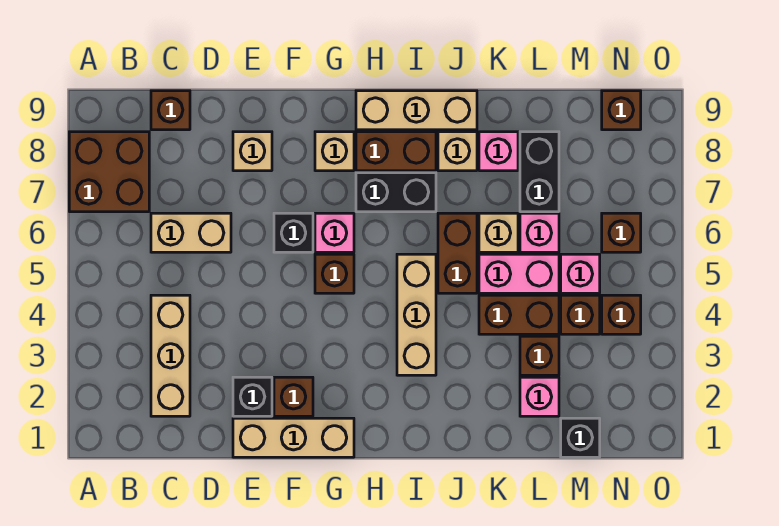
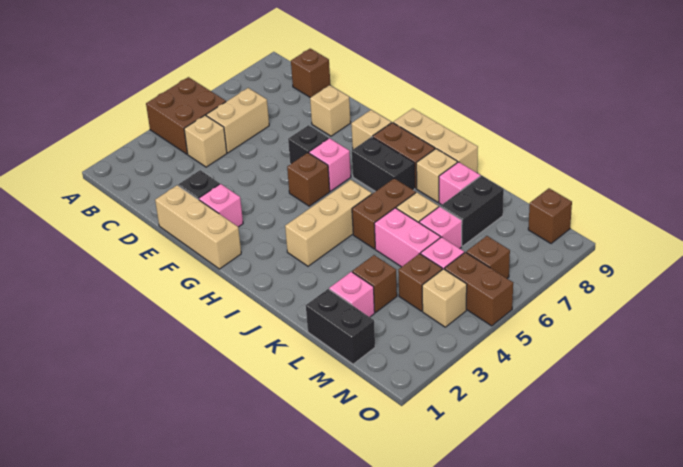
brown brick A7:B8 level 1 -> brown brick A4:B5 level 1
tan brick C2:C4 level 1 -> tan brick C4 level 1
tan brick C6:D6 level 1 -> tan brick C5:C6 level 1
brown brick F2 level 1 -> pink brick F2 level 1
brown brick K4:L4 level 1 -> brown brick N5:O5 level 1
black brick M1 level 1 -> black brick L1:M1 level 1
brown brick N4 level 1 -> tan brick N4 level 1

